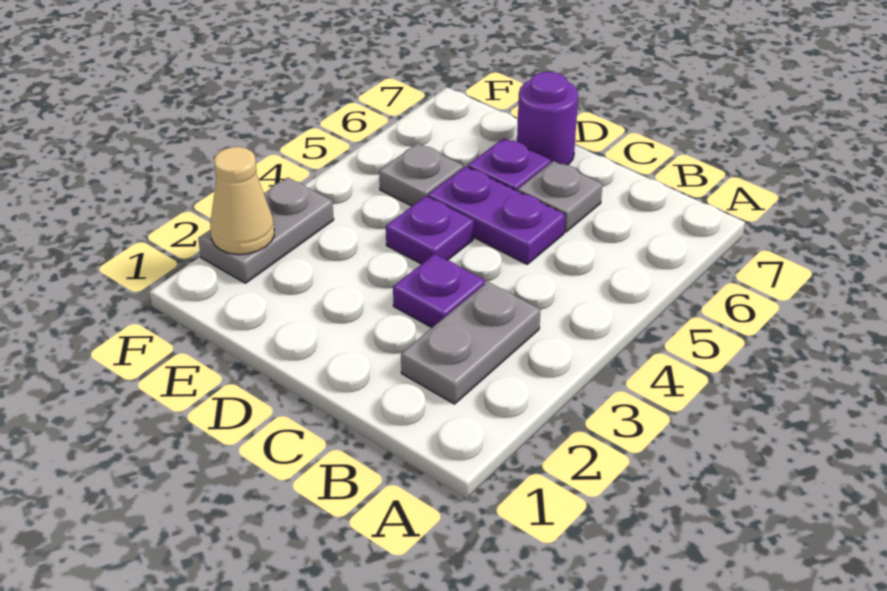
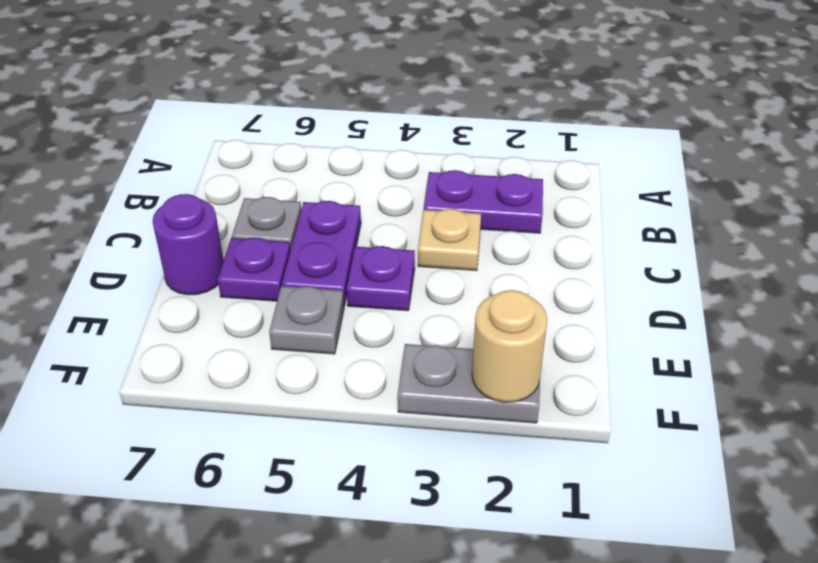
grey plate B2:B3 level 1 -> purple plate B2:B3 level 1
purple plate C3 level 1 -> tan plate C3 level 1
tan cone F2 level 2 -> tan round brick F2 level 2

